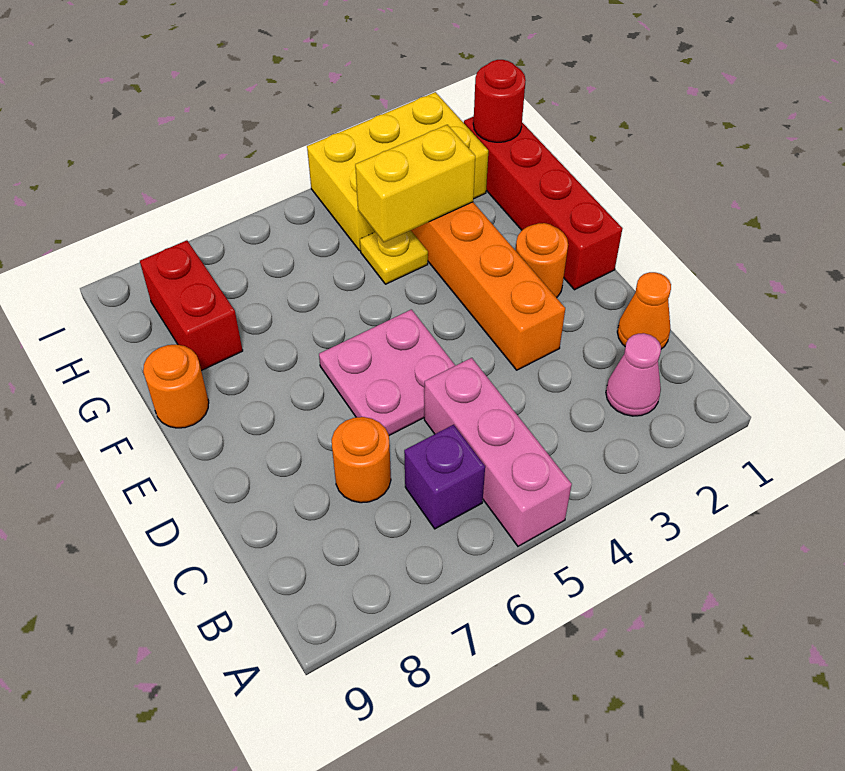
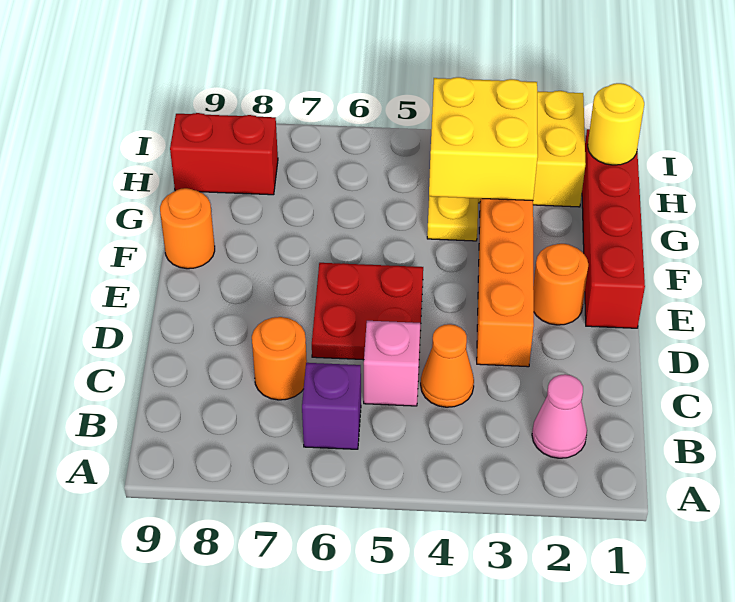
pink brick A5:C5 level 1 -> pink brick C5 level 1
orange cone C1 level 1 -> orange cone C4 level 1
pink plate D5:E6 level 1 -> red plate D5:E6 level 1
yellow brick G3:G4 level 2 -> yellow brick G3:H4 level 2
red brick G8:H8 level 1 -> red brick H8:H9 level 1
red round brick H1 level 2 -> yellow round brick H1 level 2

